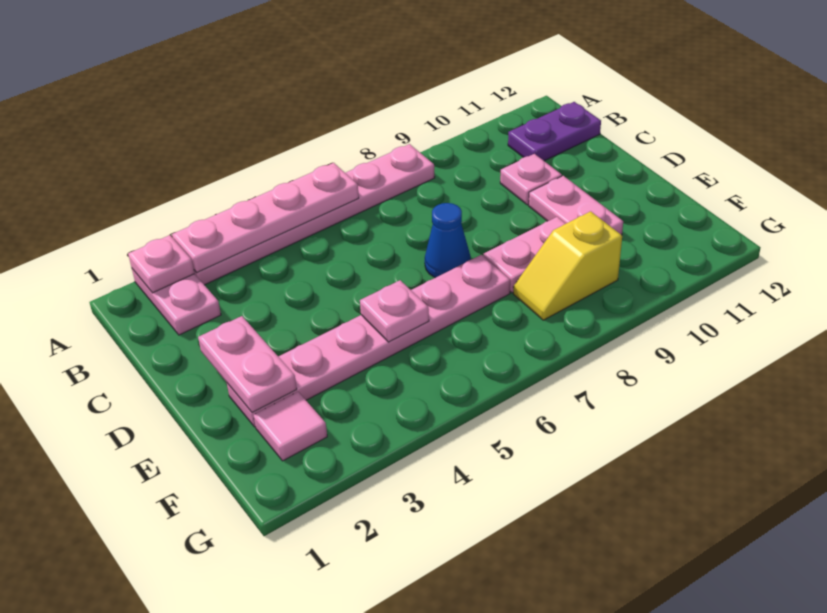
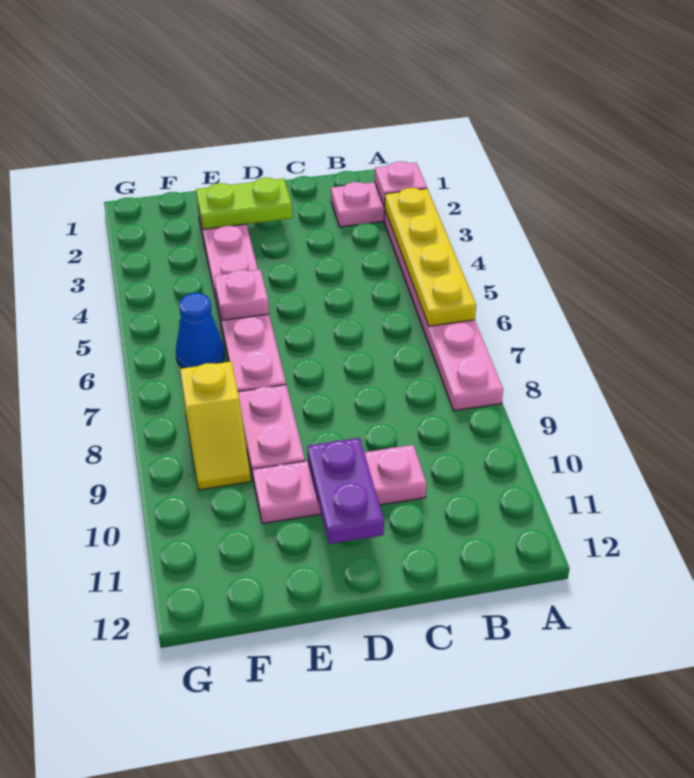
pink plate A3:A6 level 2 -> yellow plate A3:A6 level 2
purple plate B11:B12 level 1 -> purple plate D10:D11 level 2
pink plate D2:E2 level 2 -> lime plate D2:E2 level 2
blue cone D7 level 1 -> blue cone F6 level 1
pink tile F2 level 1 -> none
yellow slope F8:F9 level 1 top 9 -> yellow slope F8:F9 level 1 top 8

